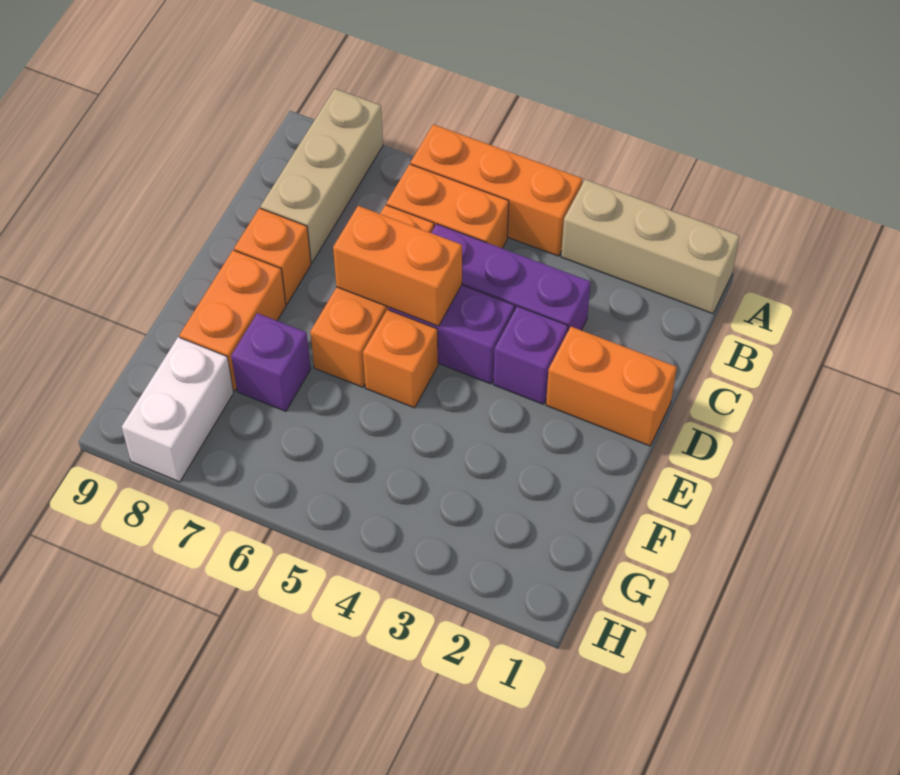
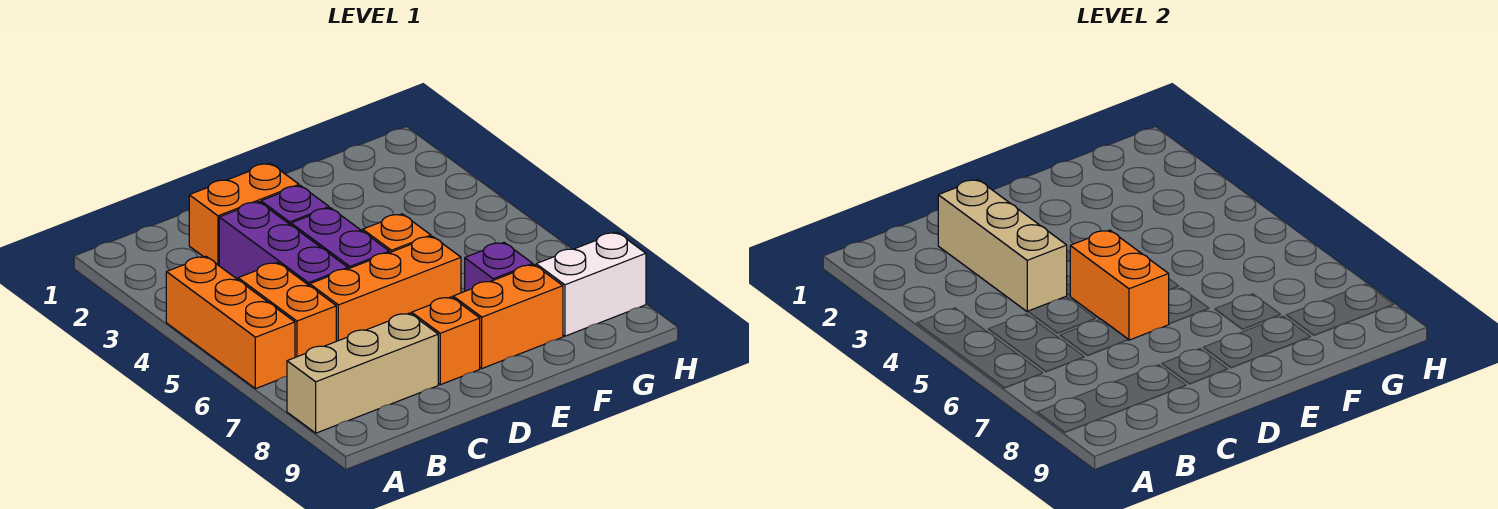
tan brick A1:A3 level 1 -> tan brick C2:C4 level 2
orange brick D1:D2 level 1 -> orange brick C2:D2 level 1

